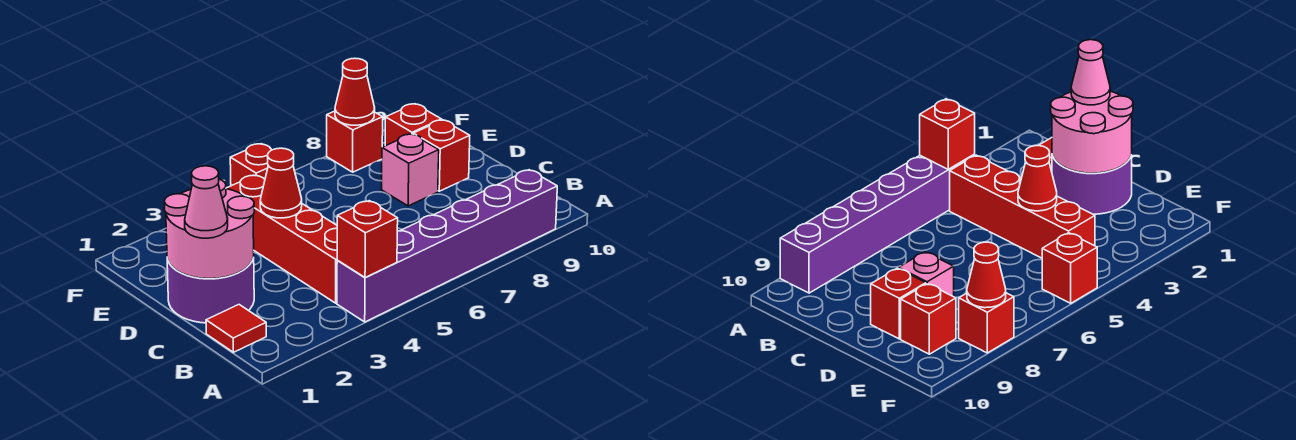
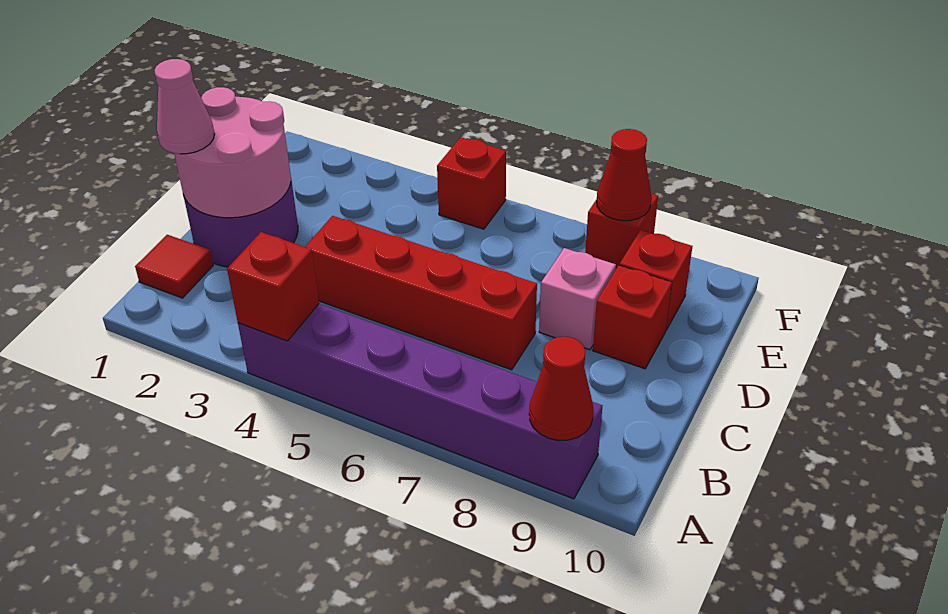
red brick B4:E4 level 1 -> red brick C4:C7 level 1
red cone D4 level 2 -> red cone A9 level 2

